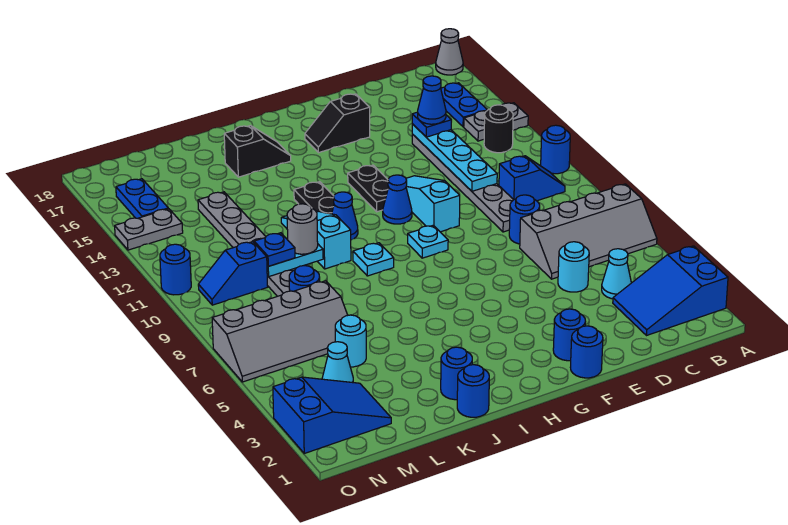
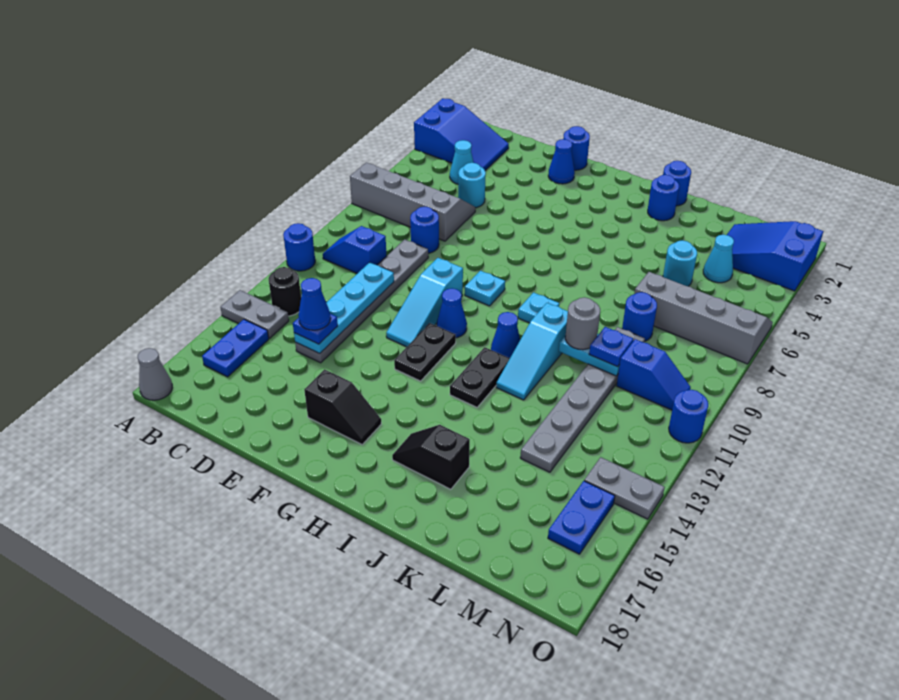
blue round brick F2 level 1 -> blue cone F2 level 1

